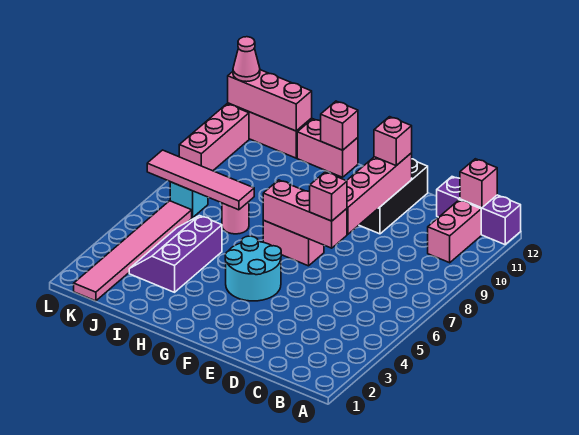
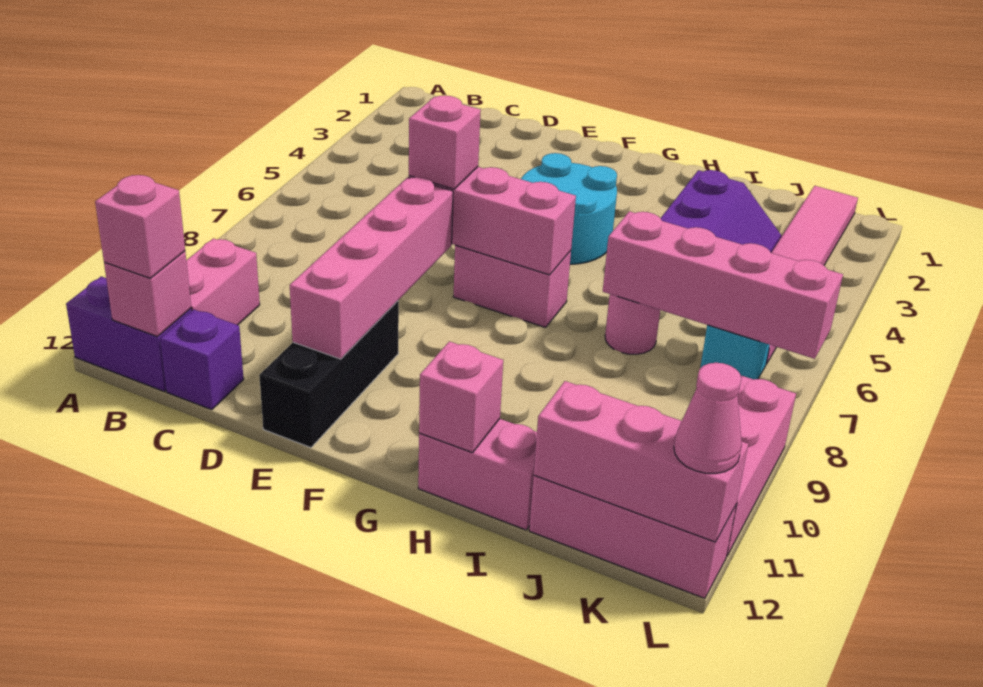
pink brick E11 level 3 -> pink brick B12 level 3
pink tile I7:L7 level 2 -> pink brick I7:L7 level 2

